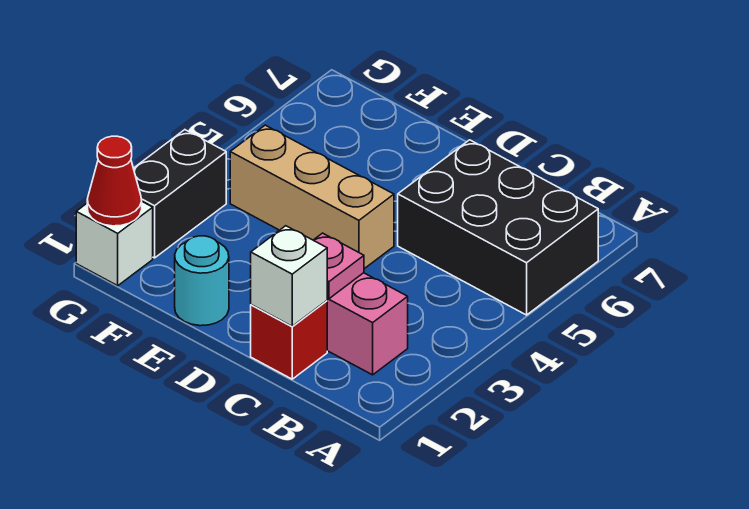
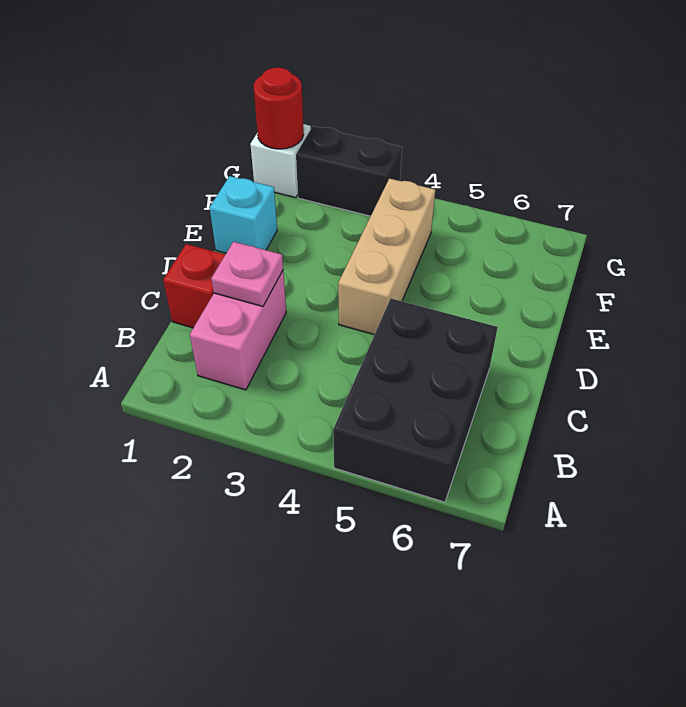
white brick C1 level 2 -> none
cyan round brick E1 level 1 -> cyan brick E1 level 1
red cone G1 level 2 -> red round brick G1 level 2

